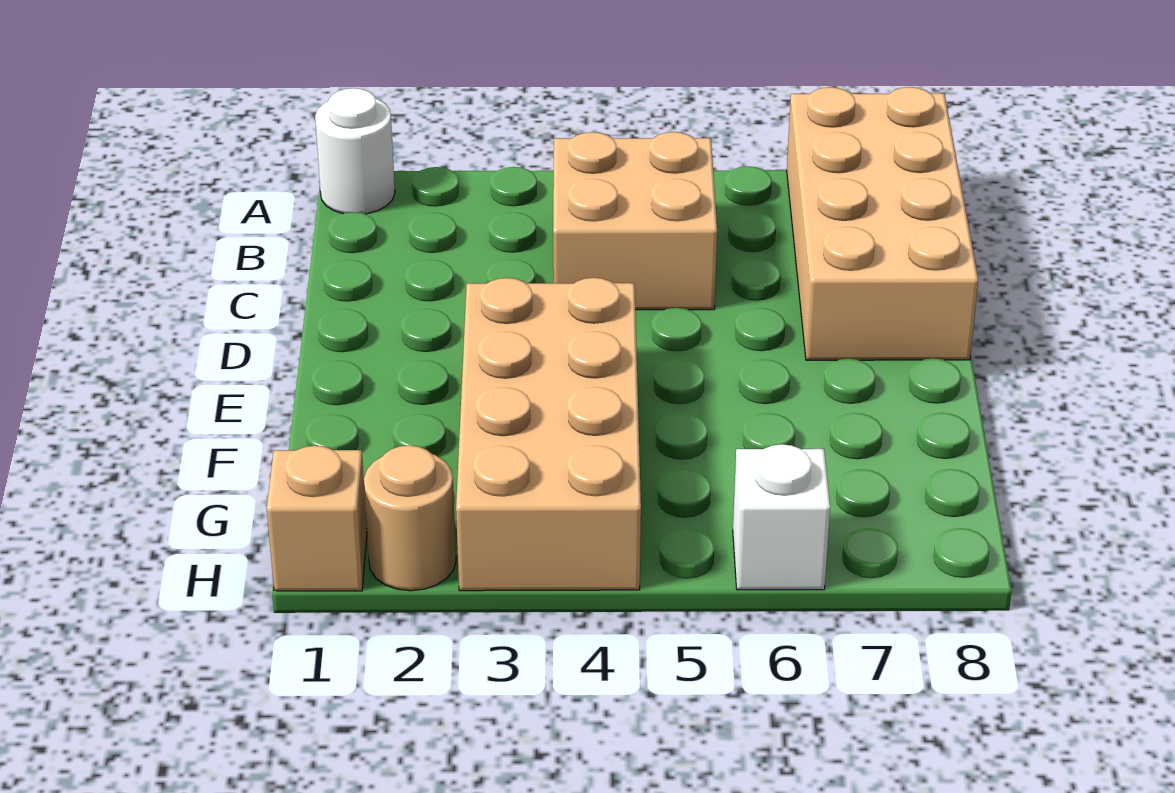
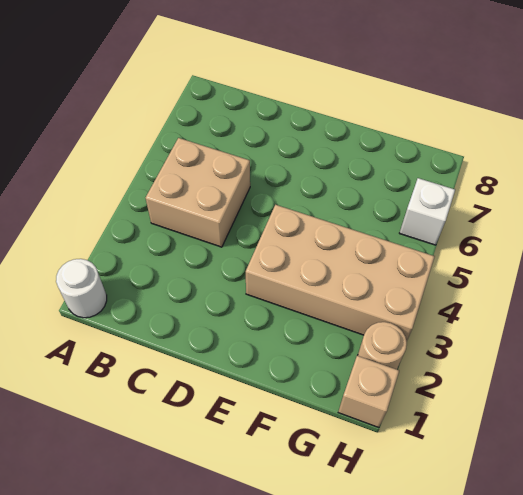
tan brick A7:D8 level 1 -> none

